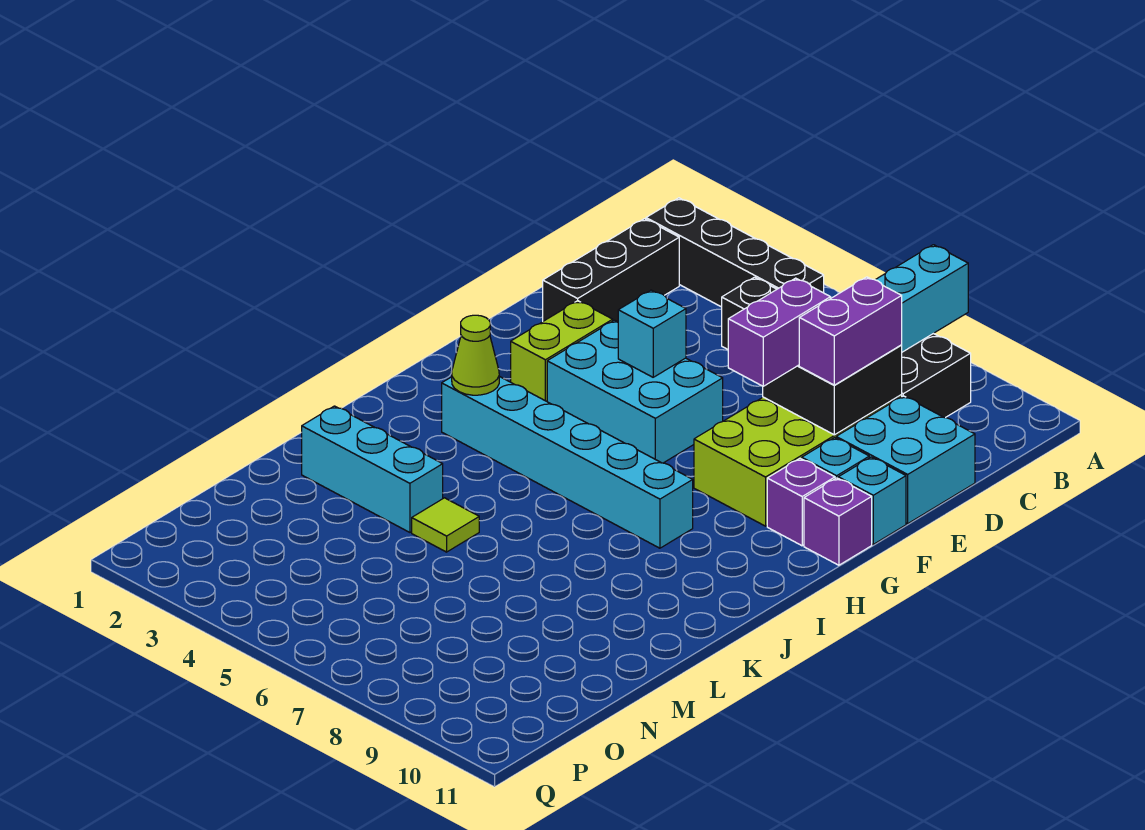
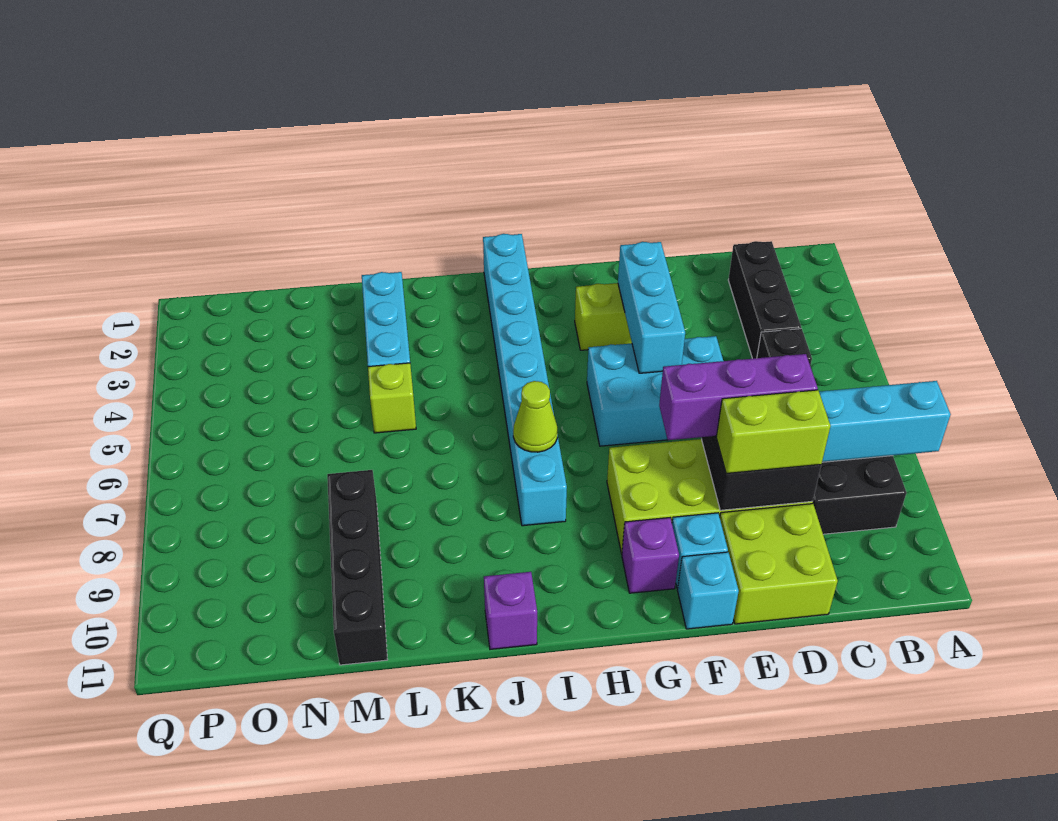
black brick B2:B5 level 1 -> black brick M8:M11 level 1
black brick C2:E2 level 1 -> black brick C2:C4 level 1
purple brick D9:E9 level 3 -> lime brick D9:E9 level 3
cyan brick D10:E11 level 1 -> lime brick D10:E11 level 1
purple brick E8:F8 level 3 -> purple brick D8:F8 level 3
cyan brick F4:G6 level 1 -> cyan brick E5:G6 level 1
cyan brick F5 level 2 -> cyan brick F3:F5 level 2
purple brick G11 level 1 -> purple brick J11 level 1
cyan brick I3:I8 level 1 -> cyan brick I1:I8 level 1
lime cone I3 level 2 -> lime cone I7 level 2
lime tile L5 level 1 -> lime brick L5 level 1

